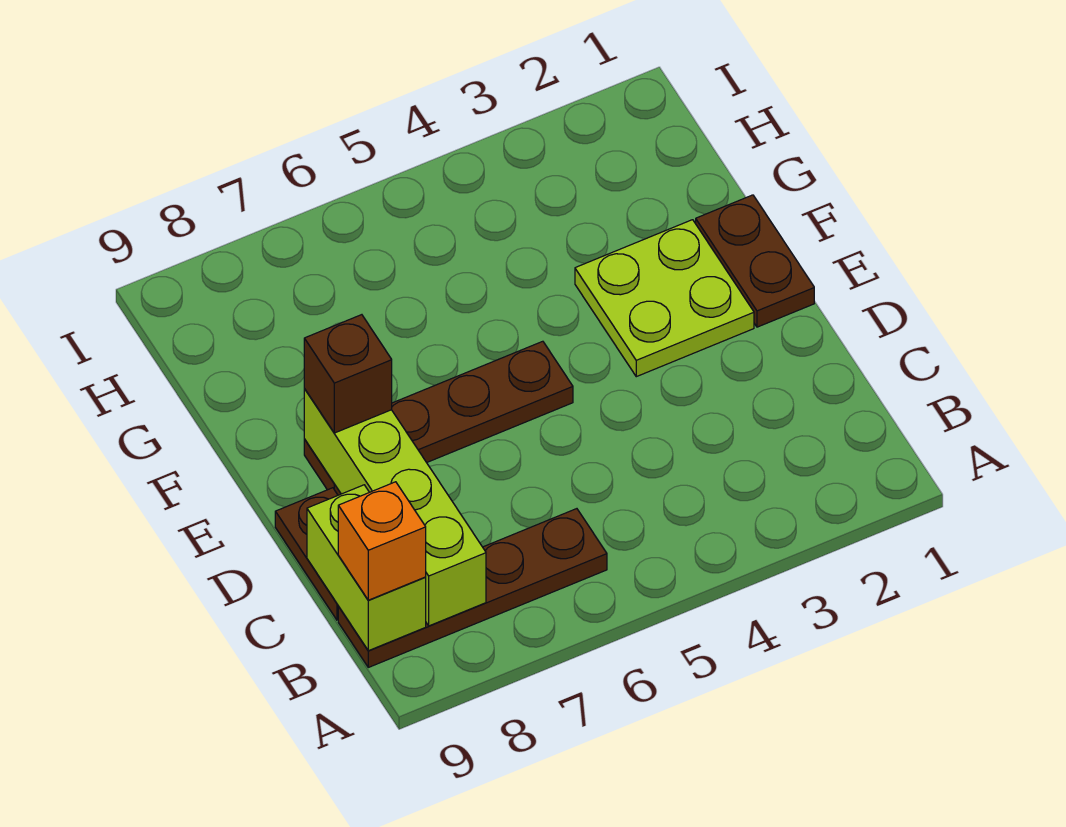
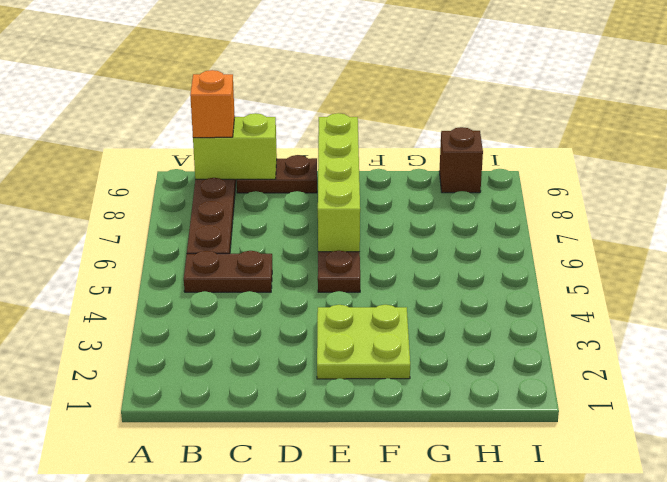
lime brick B8:E8 level 2 -> lime brick E6:E9 level 2
brown plate E1:F1 level 1 -> brown plate B5:C5 level 1
brown brick E8 level 3 -> brown brick H9 level 1

